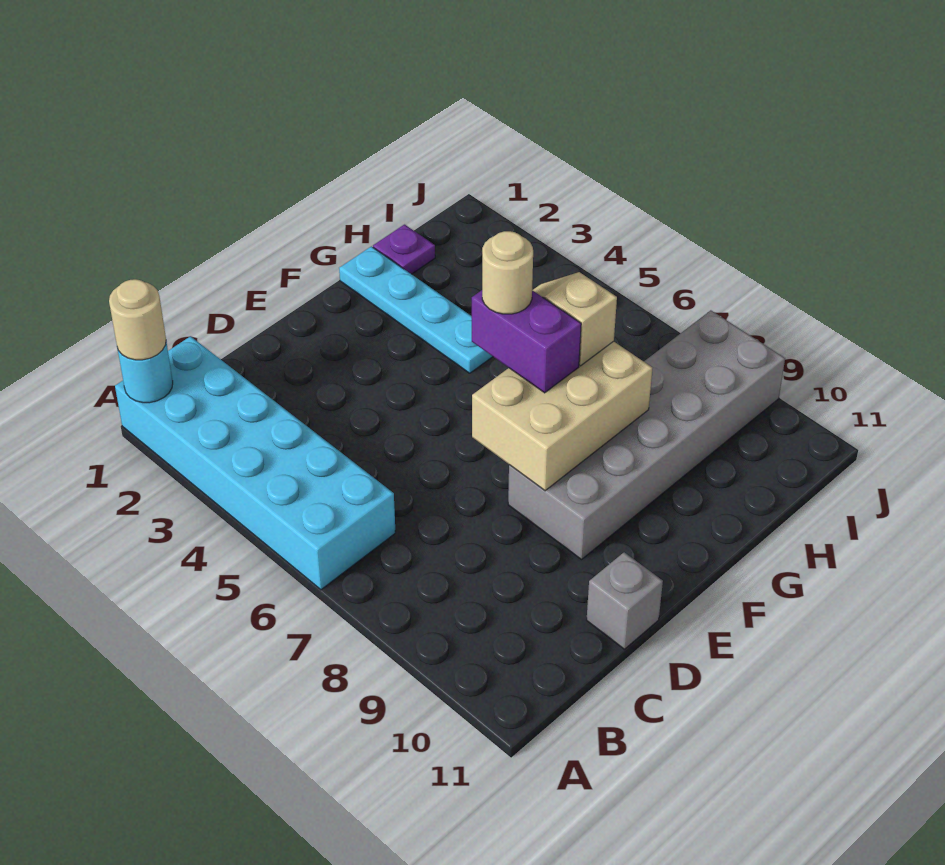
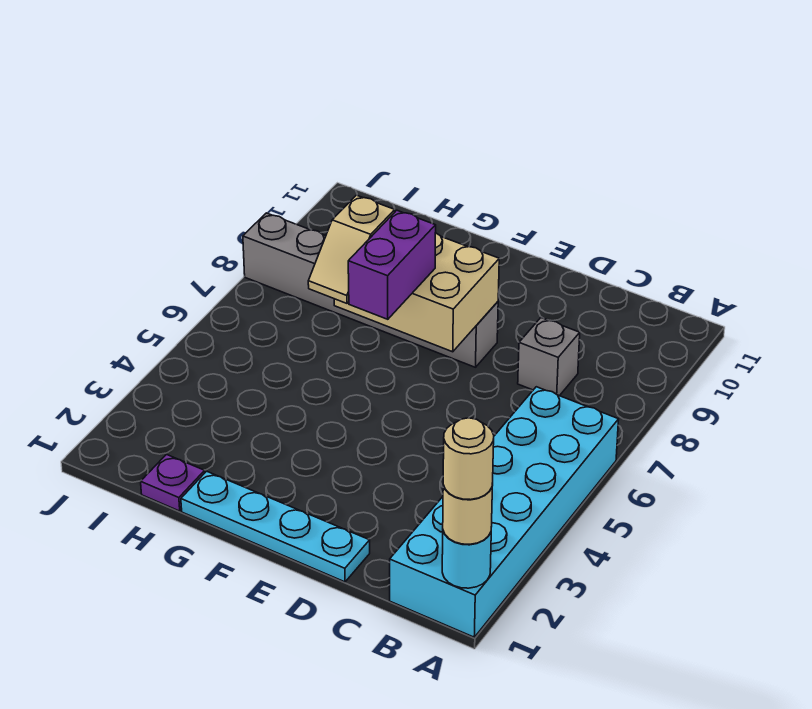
grey brick D11 level 1 -> grey brick C8 level 1
grey brick E8:J9 level 1 -> grey brick E8:J8 level 1
tan round brick F6 level 4 -> tan round brick A1 level 4
cyan plate G1:G4 level 1 -> cyan plate D1:G1 level 1

